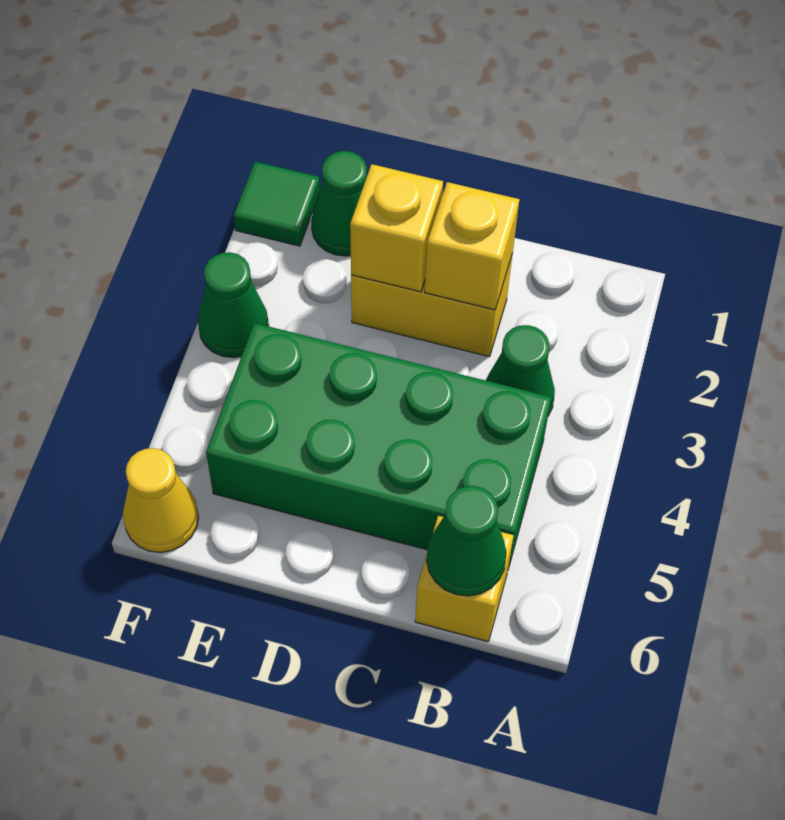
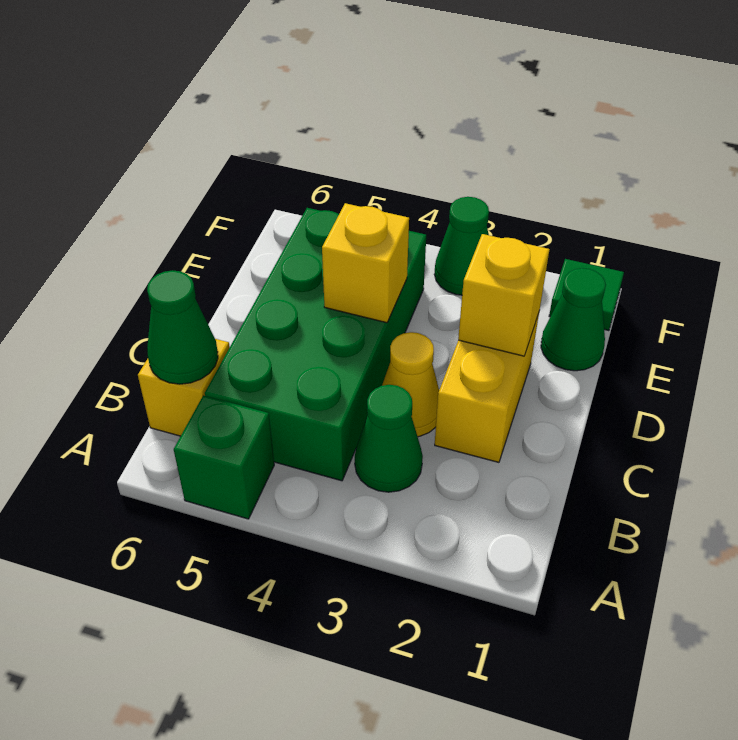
none -> green brick A5 level 1
yellow brick C2 level 2 -> yellow brick D4 level 2
yellow cone F6 level 1 -> yellow cone C3 level 1

